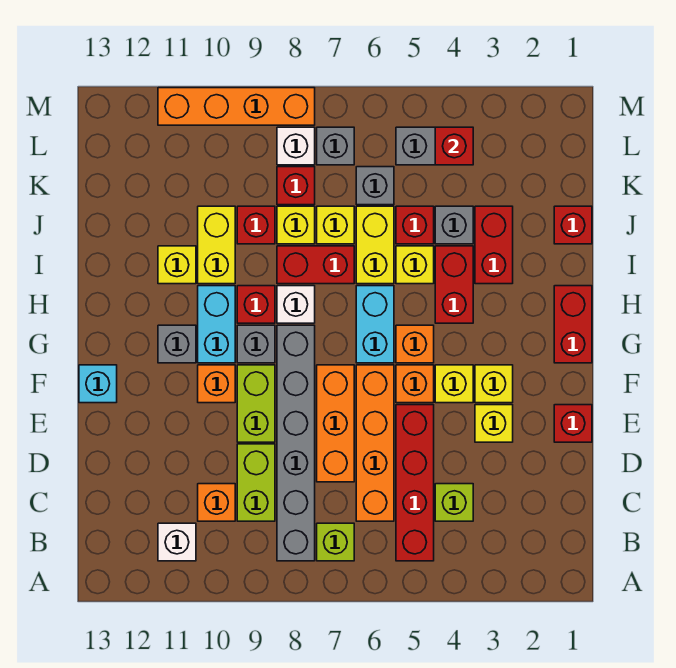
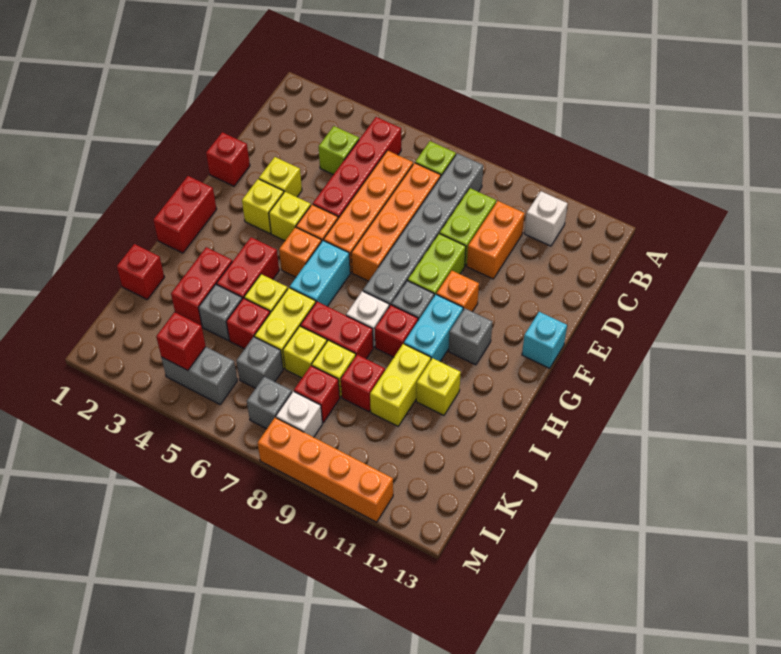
orange brick C10 level 1 -> orange brick C10:D10 level 1
orange brick D7:F7 level 1 -> orange brick C7:F7 level 1

